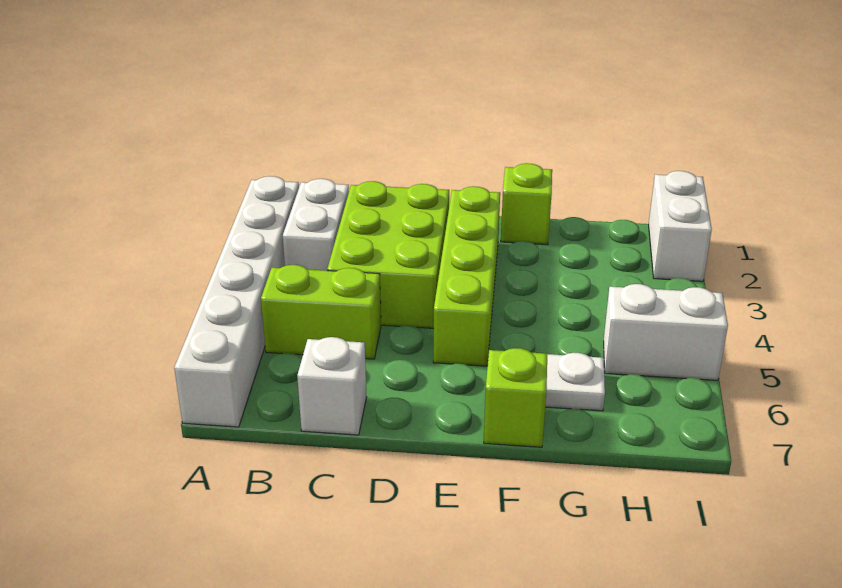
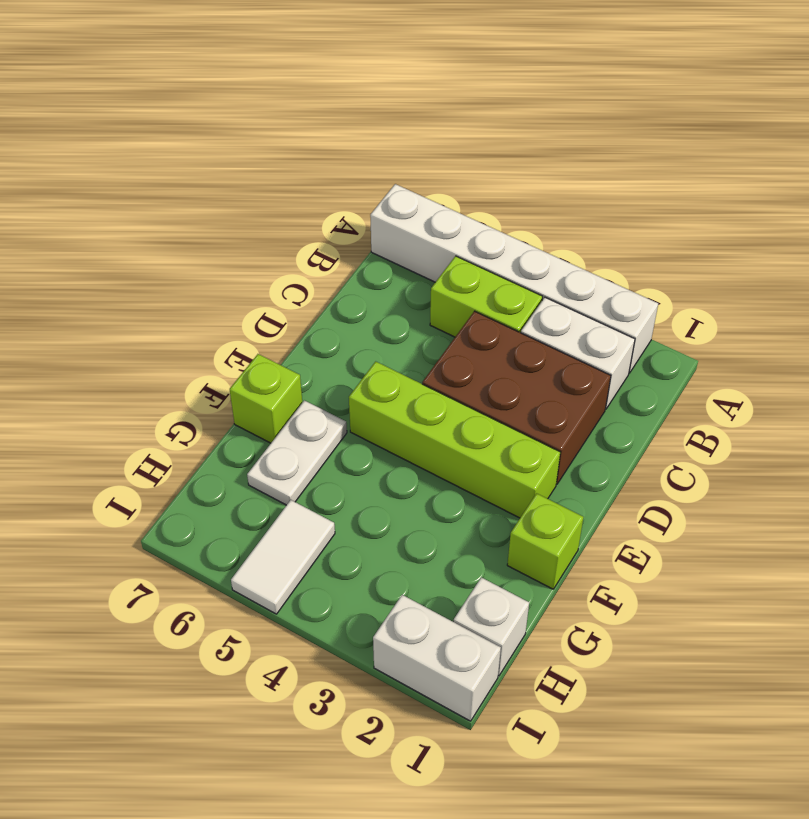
lime brick B5:C5 level 1 -> lime brick B4:B5 level 1
lime brick C2:D4 level 1 -> brown brick C2:D4 level 1
white brick C7 level 1 -> white brick H1 level 1
white brick H5:I5 level 1 -> white tile H5:I5 level 1

